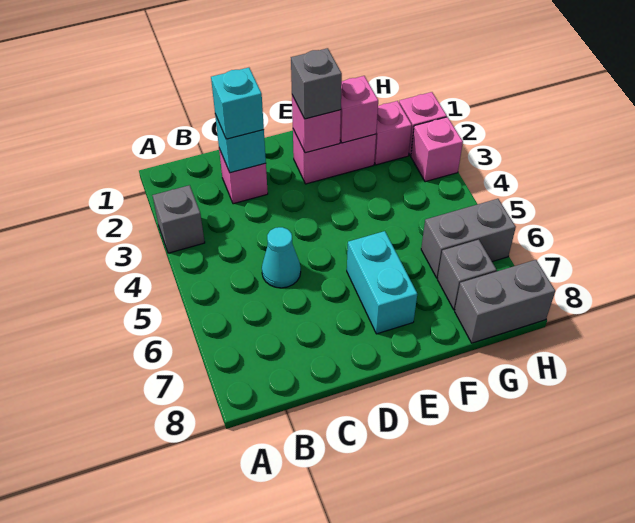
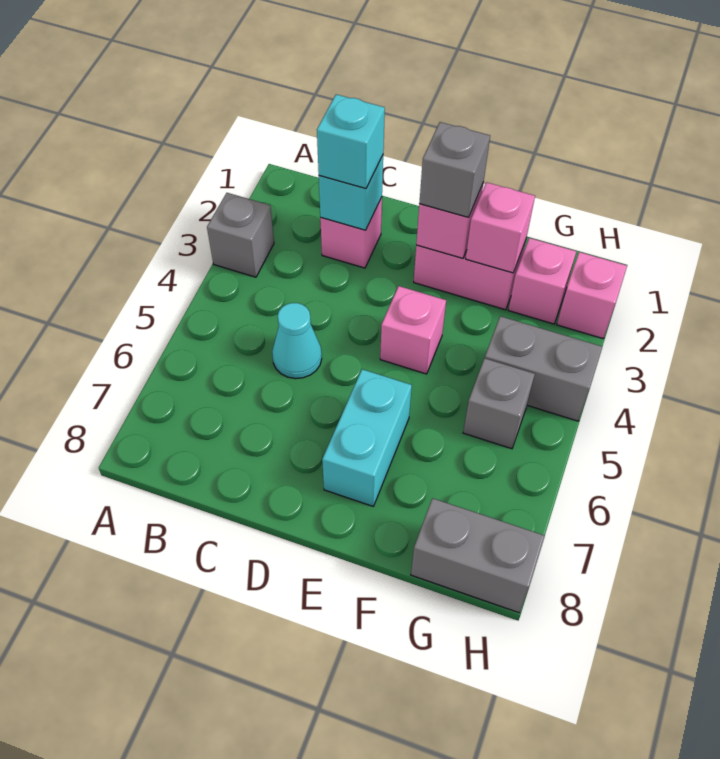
grey brick G6:H6 level 1 -> grey brick G4:H4 level 1
grey brick G7 level 1 -> grey brick G5 level 1
pink brick H3 level 1 -> pink brick E4 level 1

